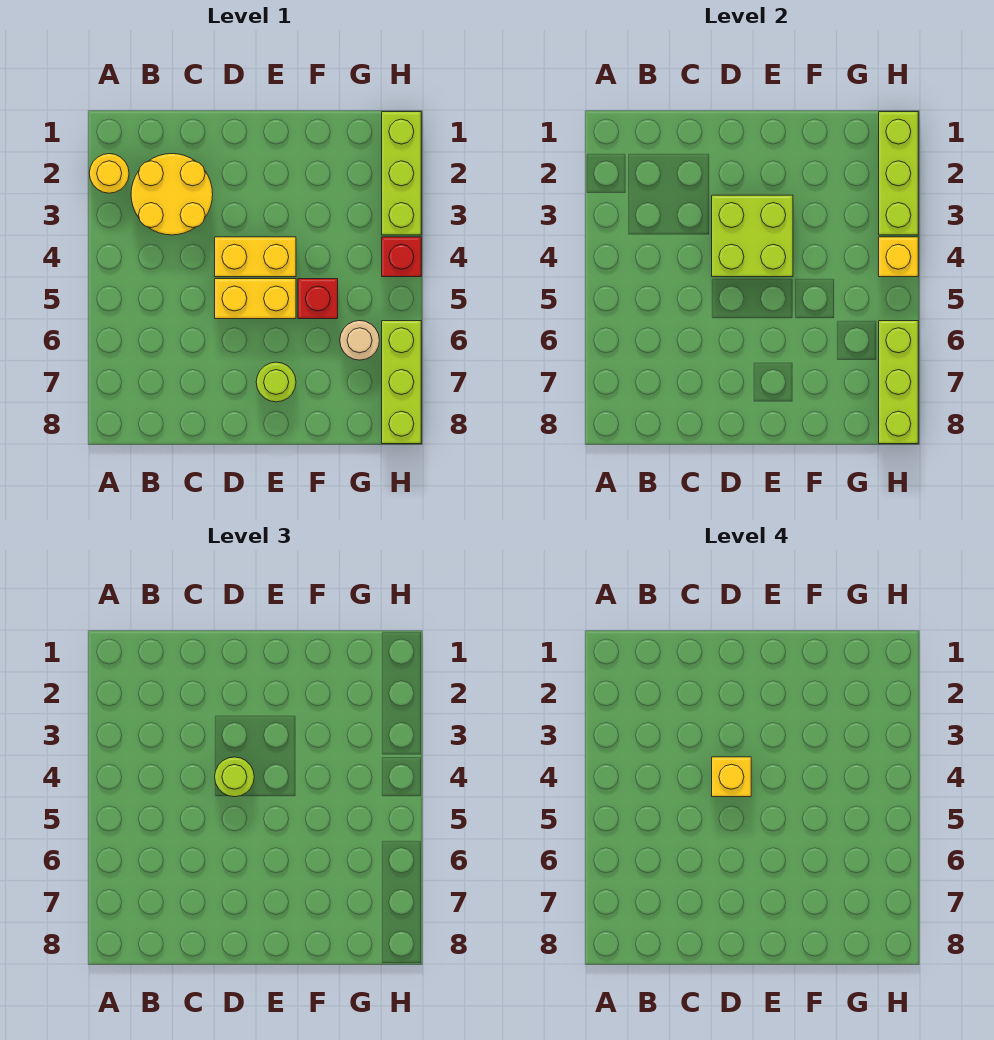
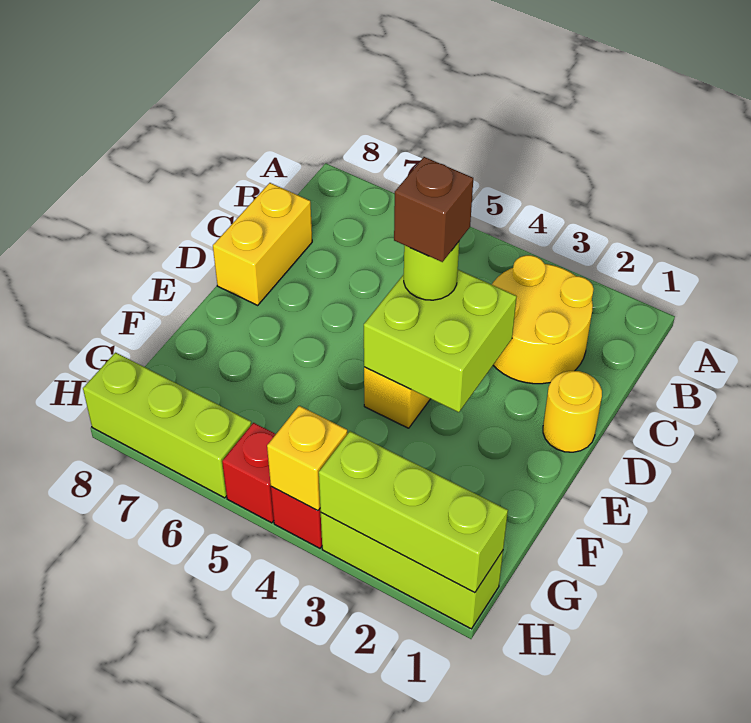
yellow round brick A2 level 1 -> yellow round brick D1 level 1
yellow brick D4 level 4 -> brown brick D4 level 4
yellow brick D5:E5 level 1 -> yellow brick C8:D8 level 1
lime round brick E7 level 1 -> none
red brick F5 level 1 -> red brick H5 level 1
tan round brick G6 level 1 -> none
lime brick H6:H8 level 2 -> none

